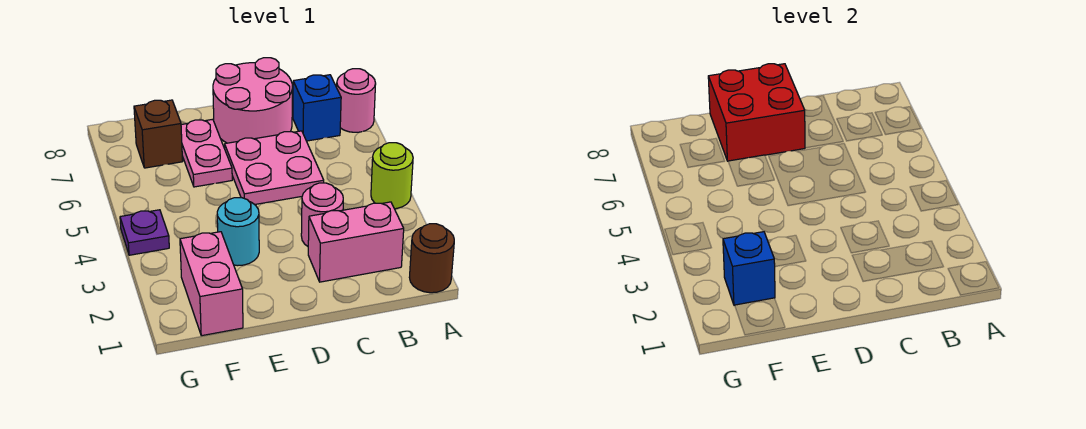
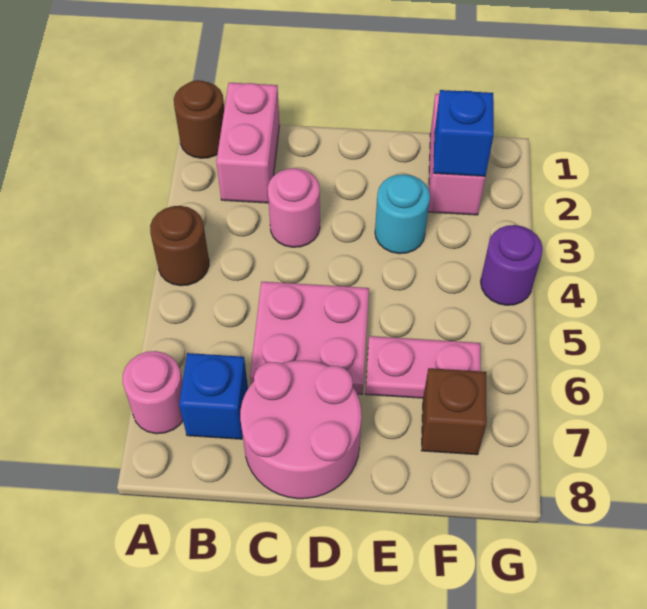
lime round brick A4 level 1 -> brown round brick A4 level 1
pink brick B2:C2 level 1 -> pink brick B1:B2 level 1
red brick D7:E8 level 2 -> none
pink plate E6:E7 level 1 -> pink plate E6:F6 level 1
purple plate G4 level 1 -> purple round brick G4 level 1

